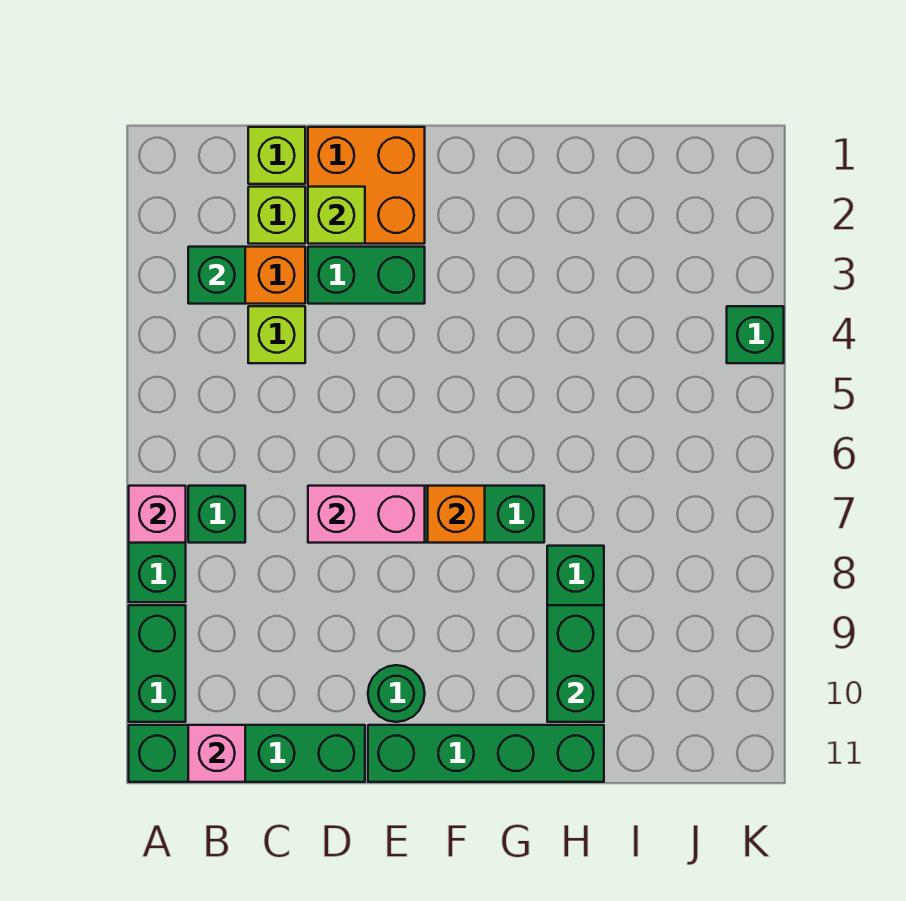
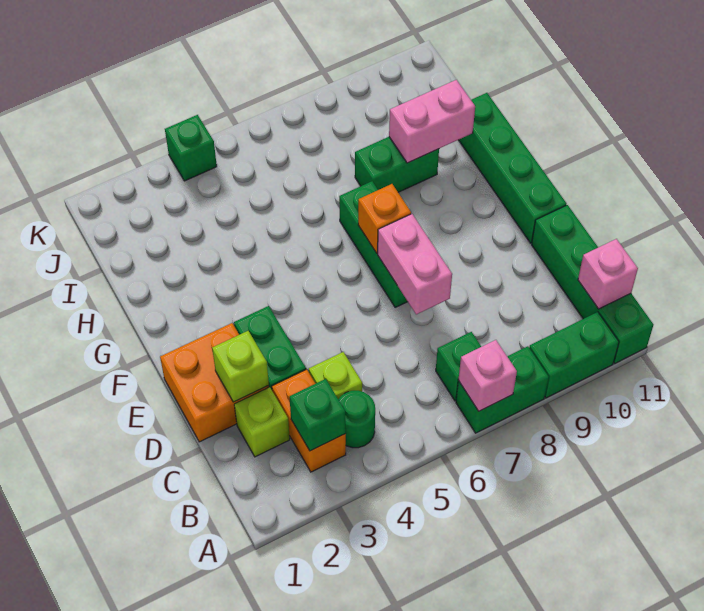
lime brick C1 level 1 -> none
green round brick E10 level 1 -> green round brick B4 level 1
green brick H9:H10 level 2 -> pink brick H9:H10 level 2

